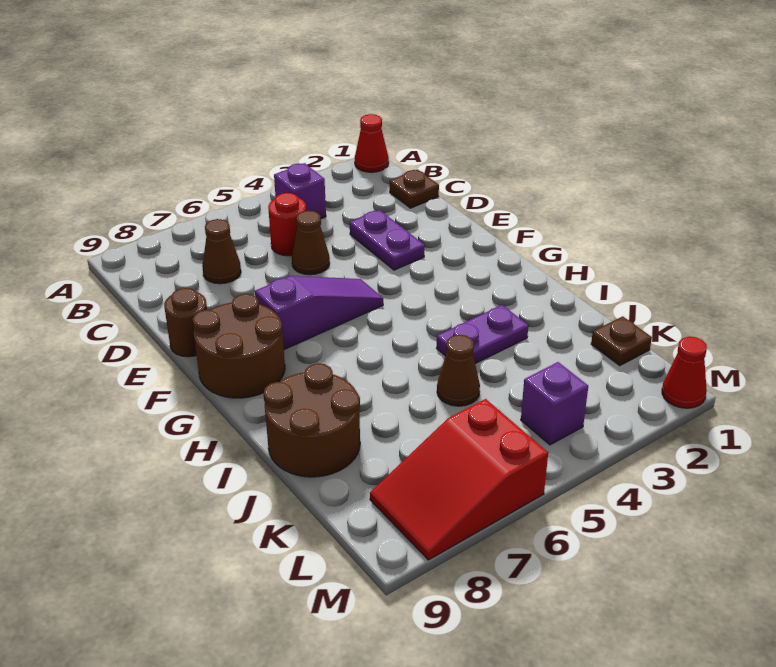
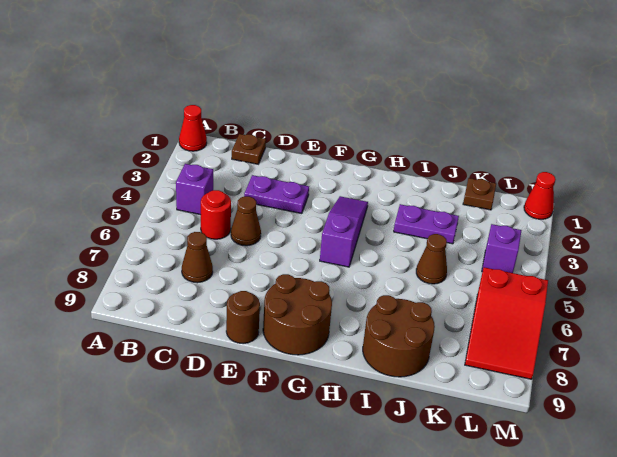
purple slope F5:F7 level 1 top 7 -> purple slope G3:G5 level 1 top 5
purple plate I3:I4 level 1 -> purple plate I3:J3 level 1

